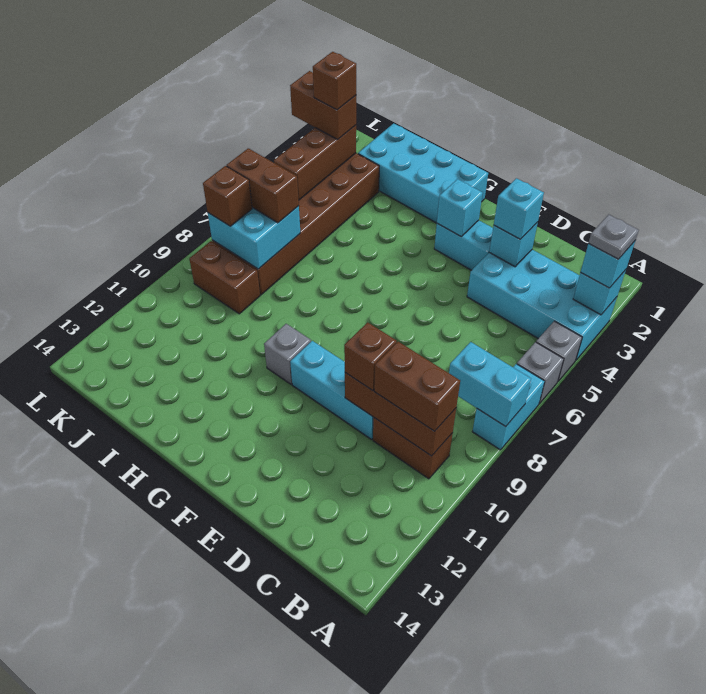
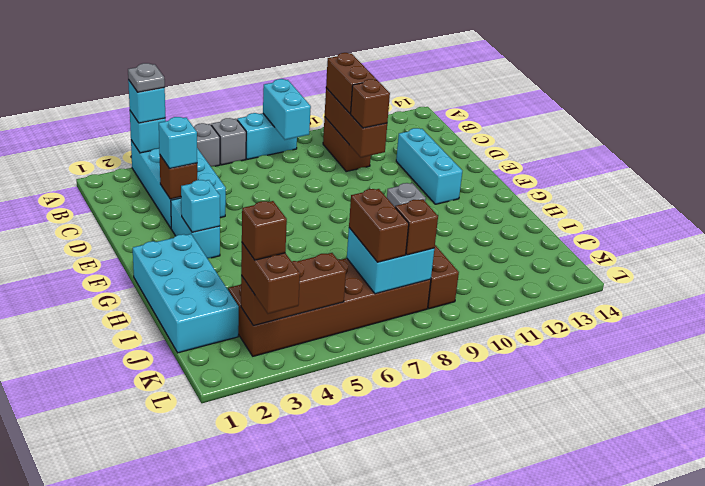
cyan brick D3 level 2 -> brown brick D3 level 2
cyan brick D10:F10 level 1 -> cyan brick D12:F12 level 1

